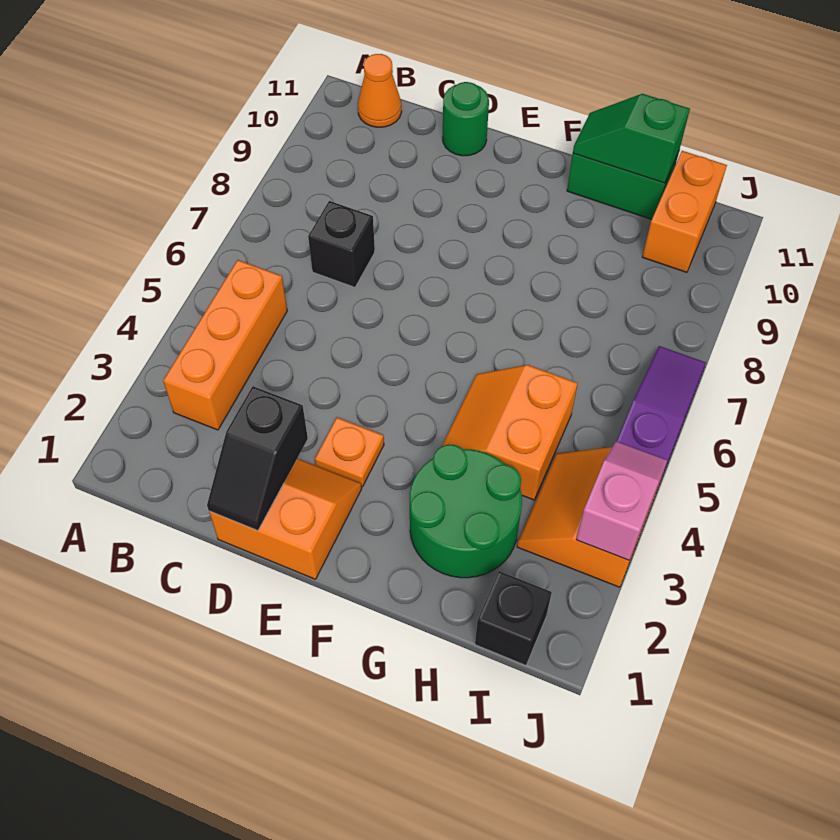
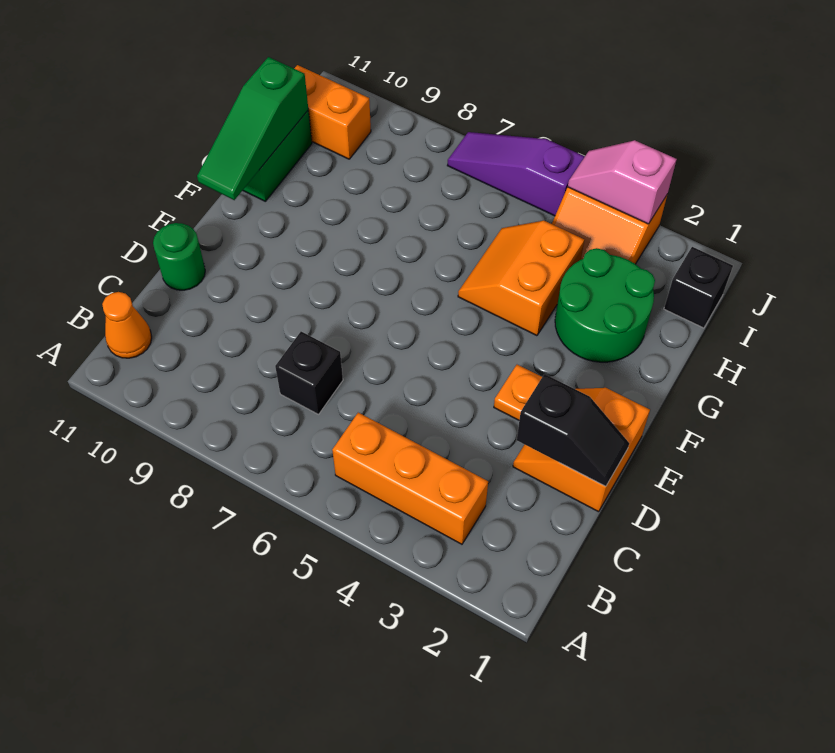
orange slope G4:H5 level 1 top H -> orange slope G4:H5 level 1 top 4
green slope G11:H11 level 2 top H -> green slope F11:H11 level 2 top H

